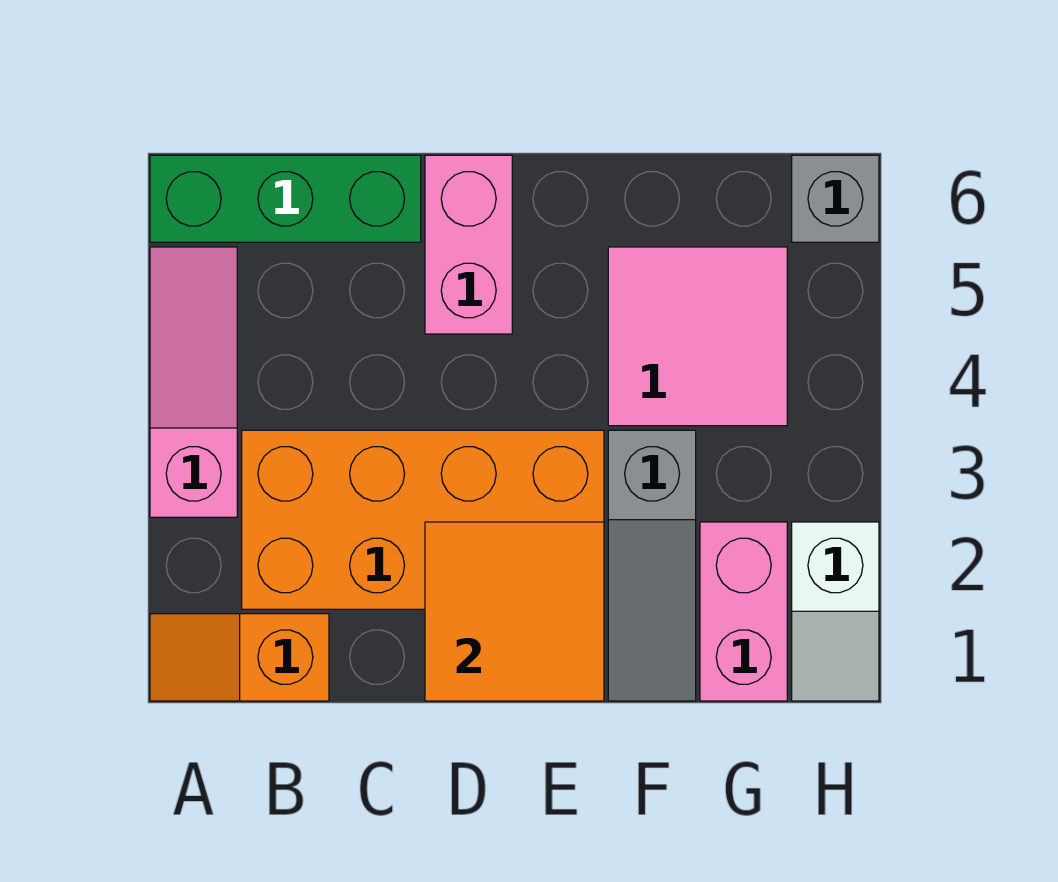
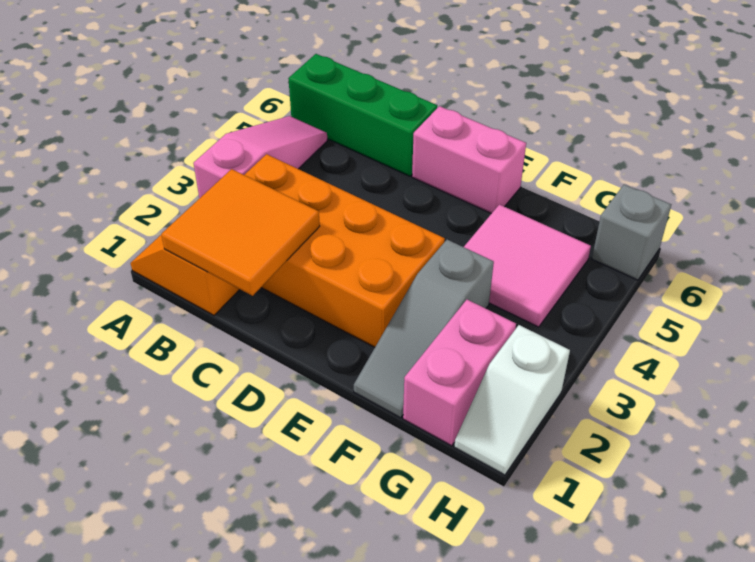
orange tile D1:E2 level 2 -> orange tile B1:C2 level 2
pink brick D5:D6 level 1 -> pink brick D6:E6 level 1

